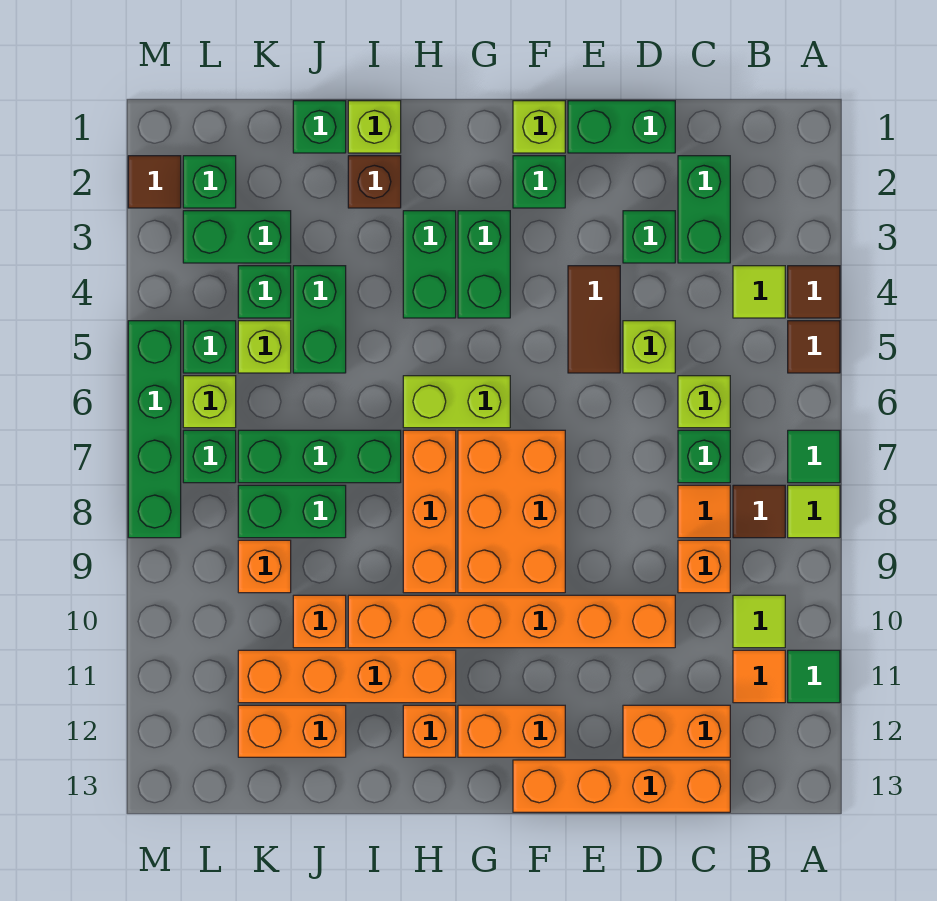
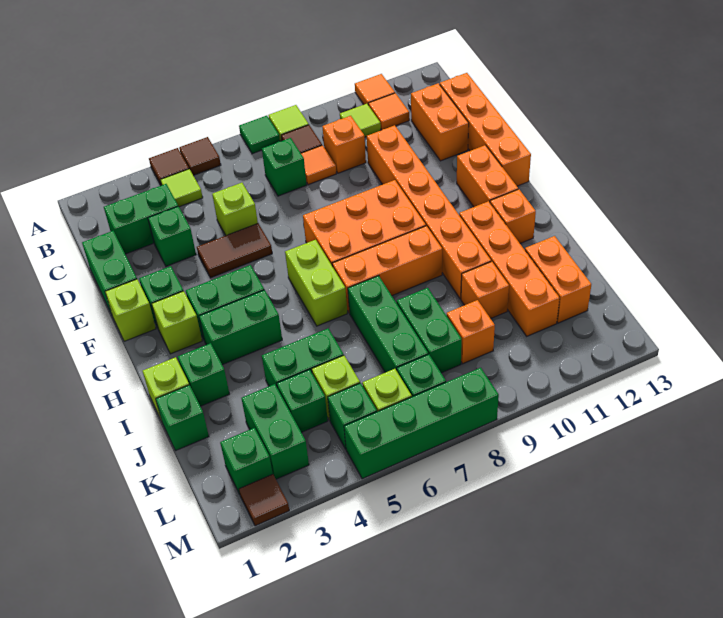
green tile A11 level 1 -> orange tile A11 level 1
lime brick C6 level 1 -> lime brick G2 level 1
brown brick I2 level 1 -> green brick I2 level 1

